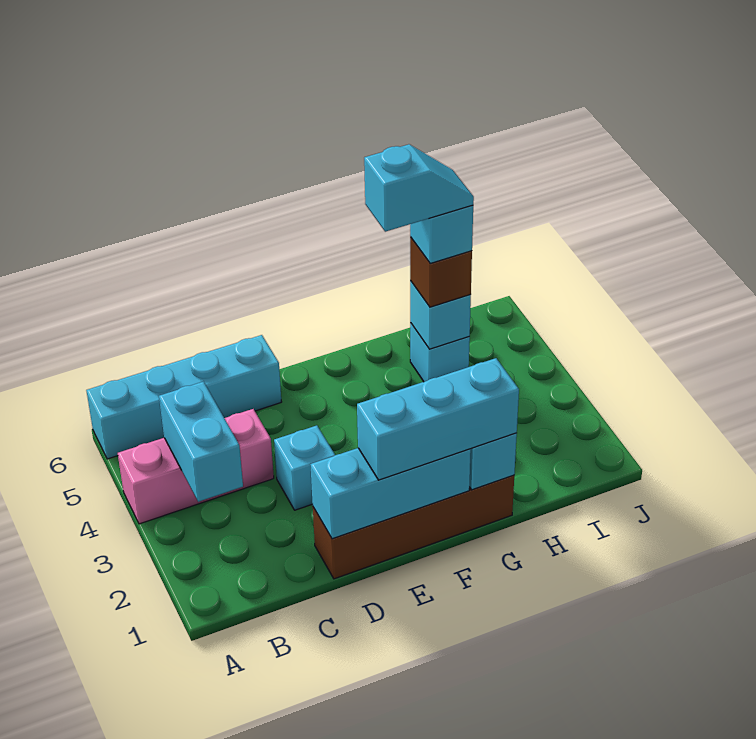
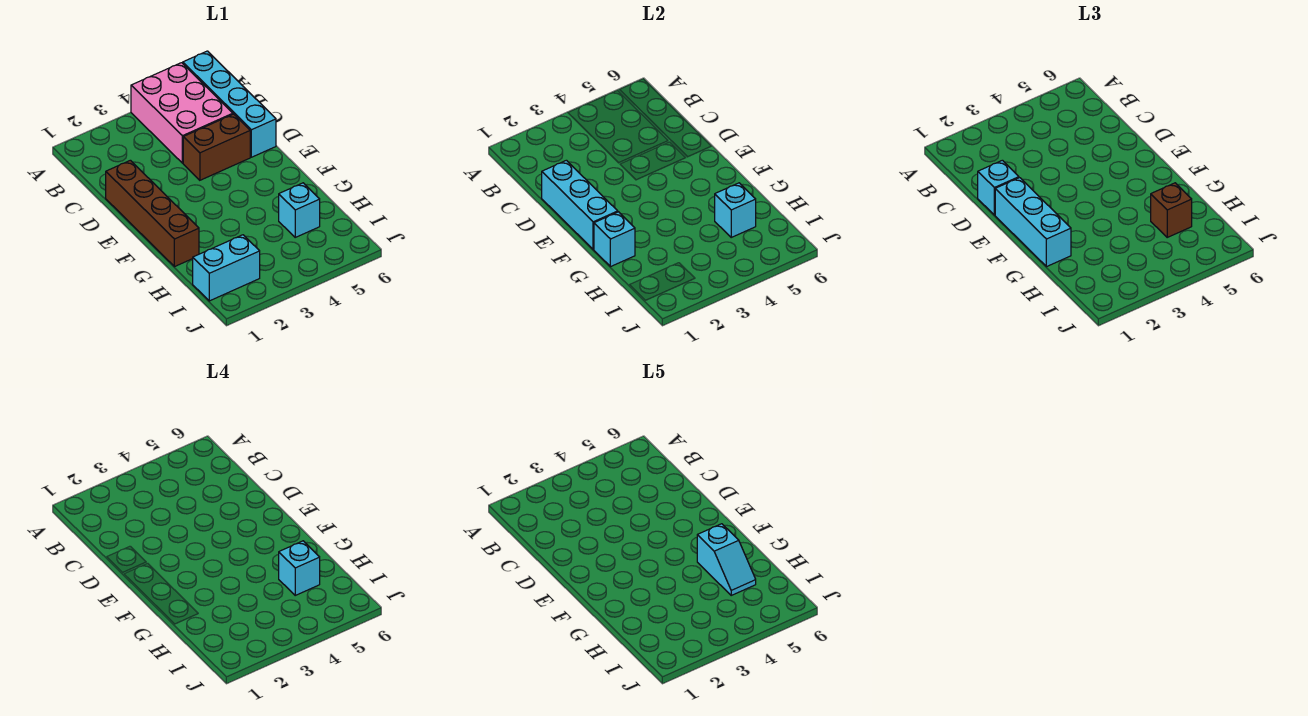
pink brick A4:C4 level 1 -> pink brick A4:C5 level 1
cyan brick B3:B4 level 2 -> cyan brick I1:I2 level 1
cyan brick D3 level 1 -> cyan brick D1 level 3
none -> brown brick D4:D5 level 1

